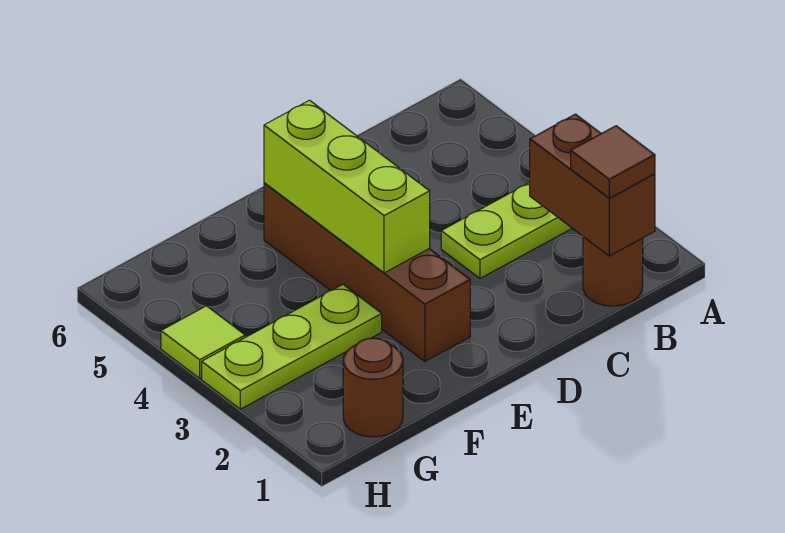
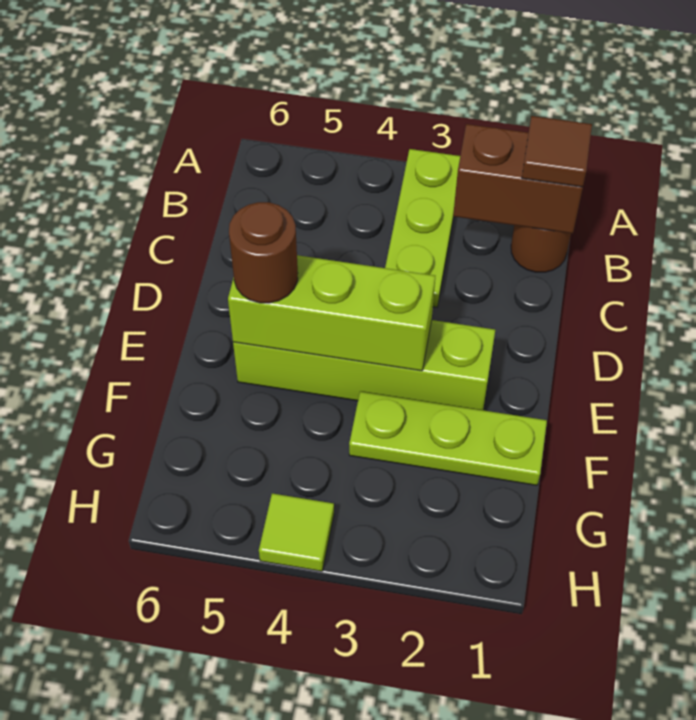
brown brick E2:E5 level 1 -> lime brick E2:E5 level 1
lime plate F3:H3 level 1 -> lime plate F1:F3 level 1
brown round brick G1 level 1 -> brown round brick E5 level 3

